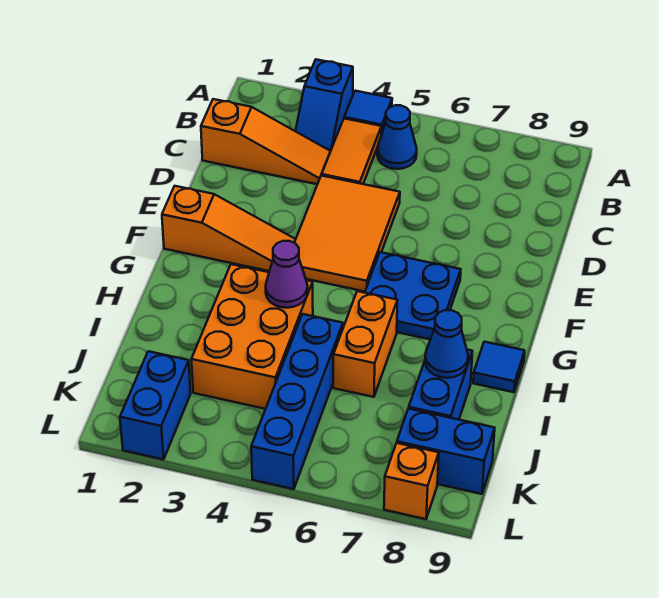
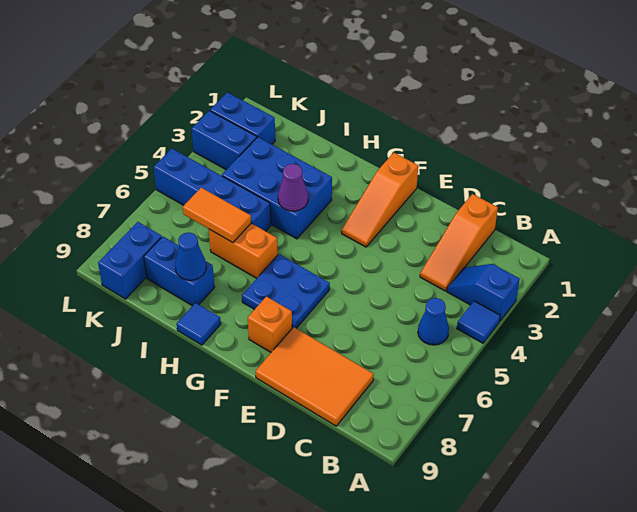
orange tile B4:C4 level 1 -> orange tile I6:J6 level 2
orange tile D4:F5 level 1 -> orange tile C8:E9 level 1
orange brick H3:J4 level 1 -> blue brick H3:J4 level 1
none -> blue brick K3:L3 level 1
orange brick L8 level 1 -> orange brick F8 level 1

